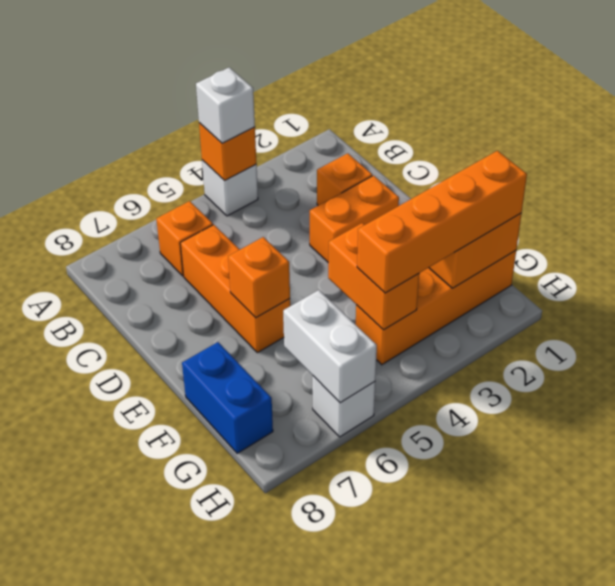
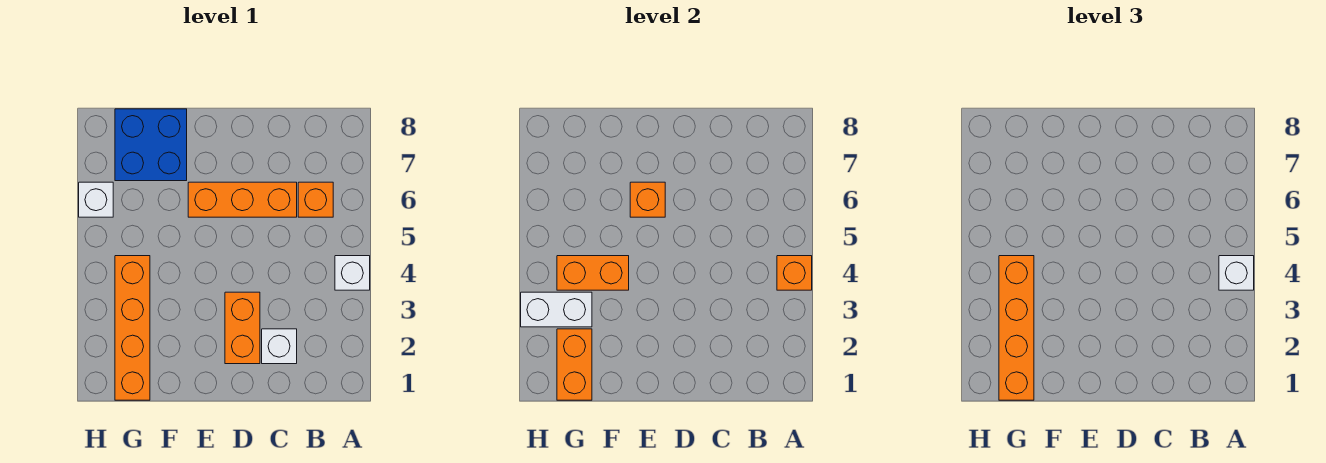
orange brick C2 level 1 -> white brick C2 level 1
blue brick F8:G8 level 1 -> blue brick F7:G8 level 1
white brick G6:H6 level 2 -> white brick G3:H3 level 2

